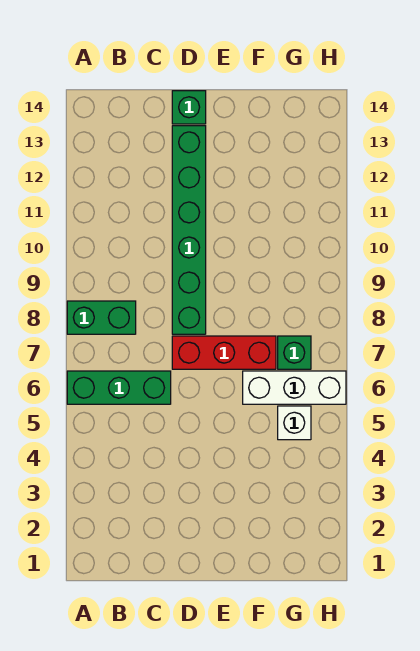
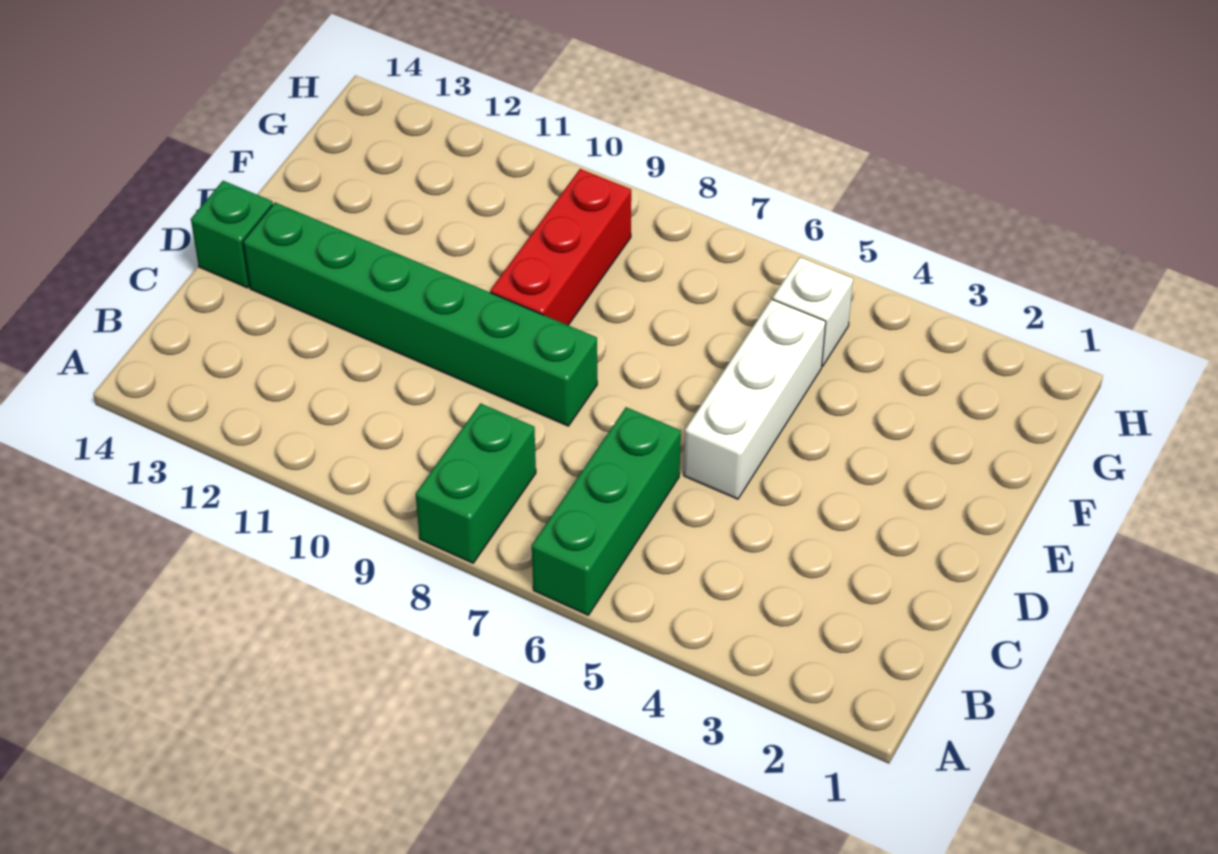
red brick D7:F7 level 1 -> red brick E9:G9 level 1
white brick F6:H6 level 1 -> white brick D5:F5 level 1
green brick G7 level 1 -> none

